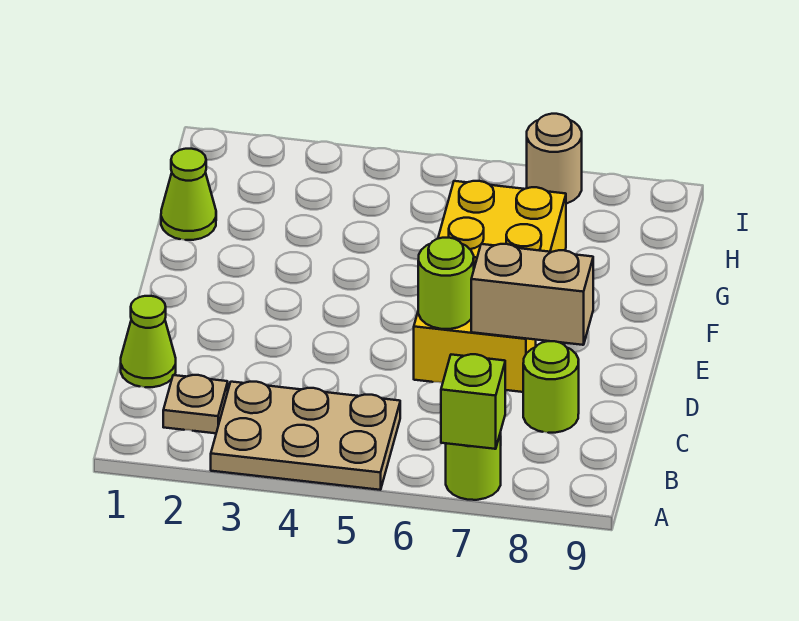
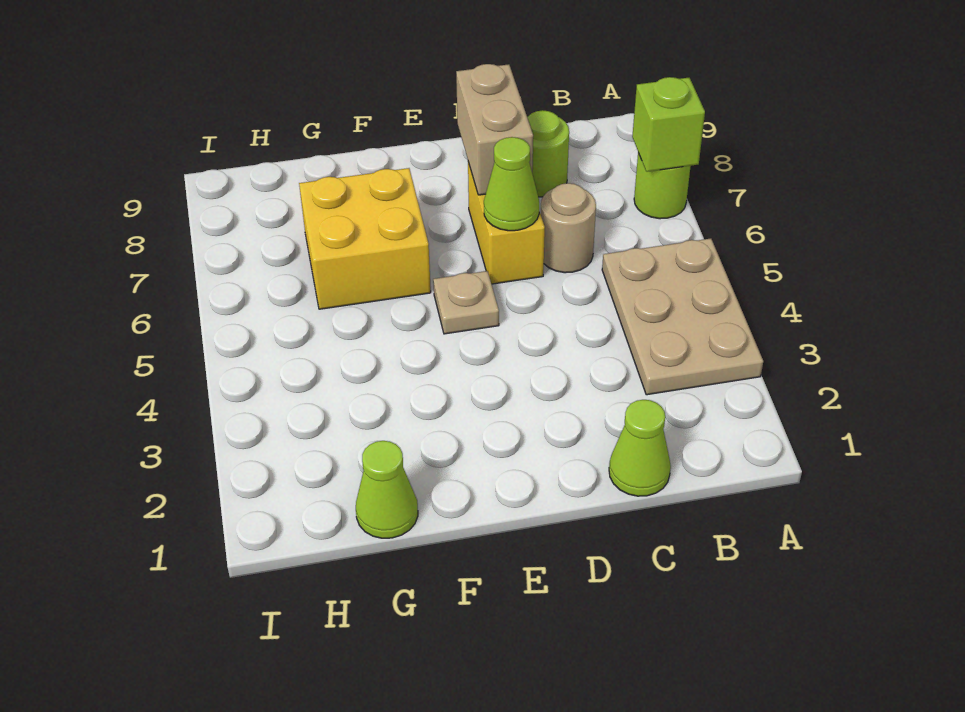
tan plate B2 level 1 -> tan plate E5 level 1
lime round brick D6 level 2 -> lime cone D6 level 2
tan round brick I7 level 1 -> tan round brick C6 level 1

